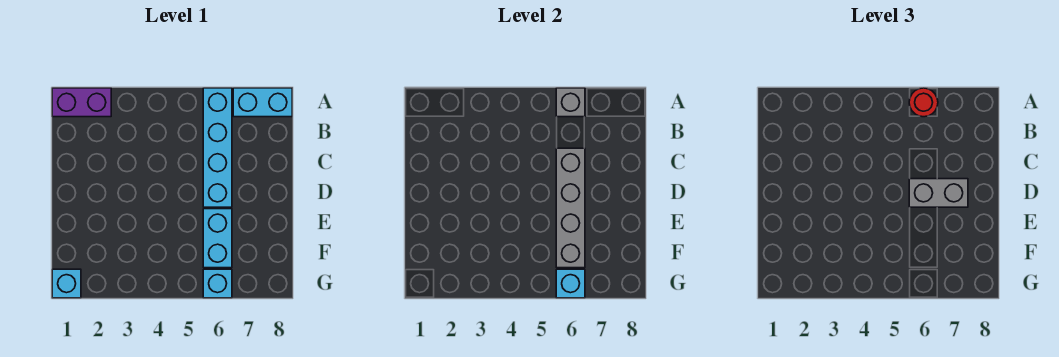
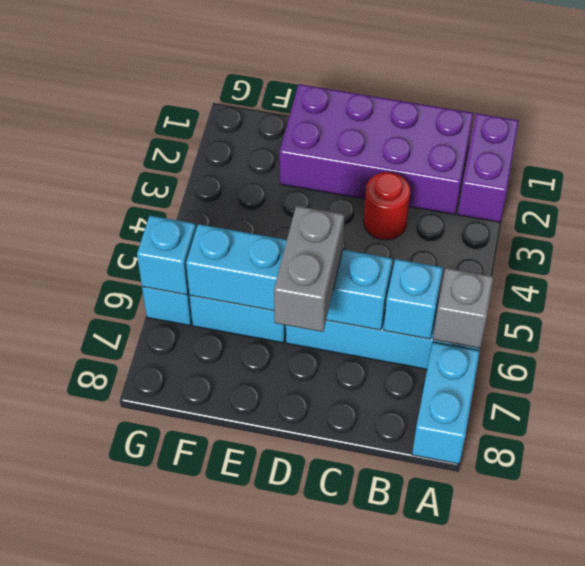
red round brick A6 level 3 -> red round brick C3 level 1
none -> purple brick B1:E2 level 1
grey brick C6:F6 level 2 -> cyan brick C6:F6 level 2
cyan brick G1 level 1 -> cyan brick B6 level 2

